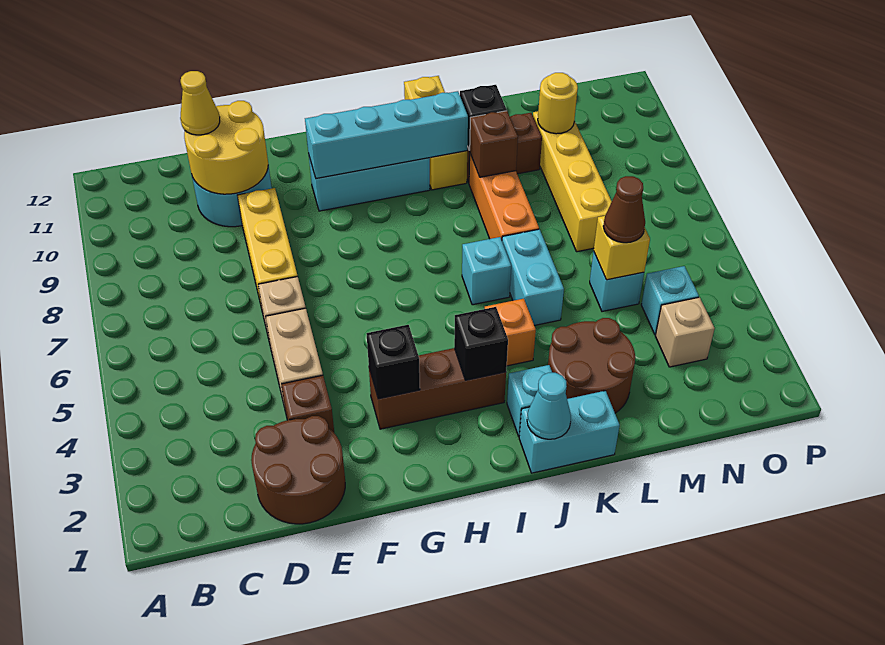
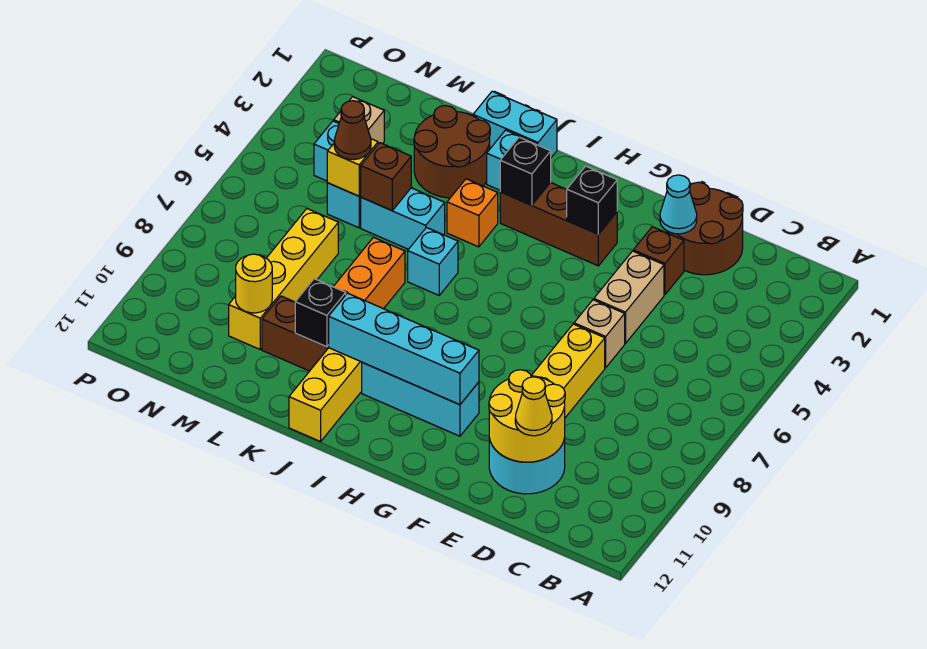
cyan cone J1 level 2 -> cyan cone E2 level 2
cyan brick K5:K6 level 1 -> cyan brick K5:L5 level 1
brown brick K9 level 2 -> brown brick L5 level 2

